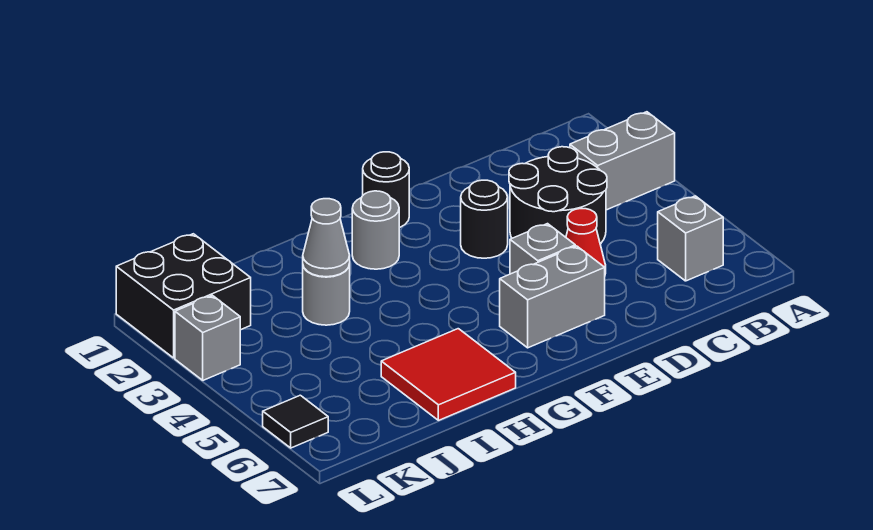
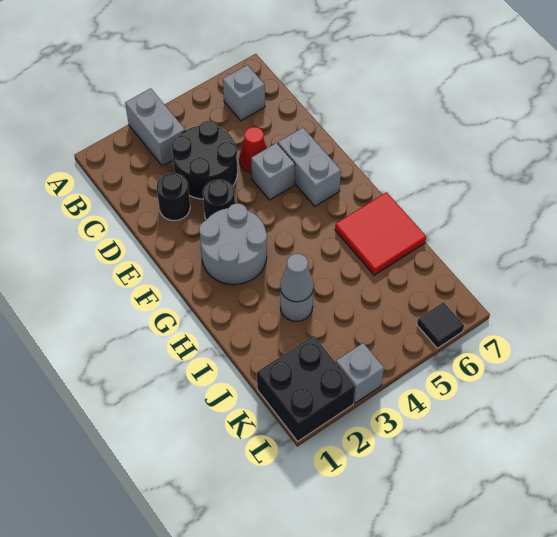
black round brick F1 level 1 -> black round brick D2 level 1
grey round brick G2 level 1 -> grey round brick F2:G3 level 1

